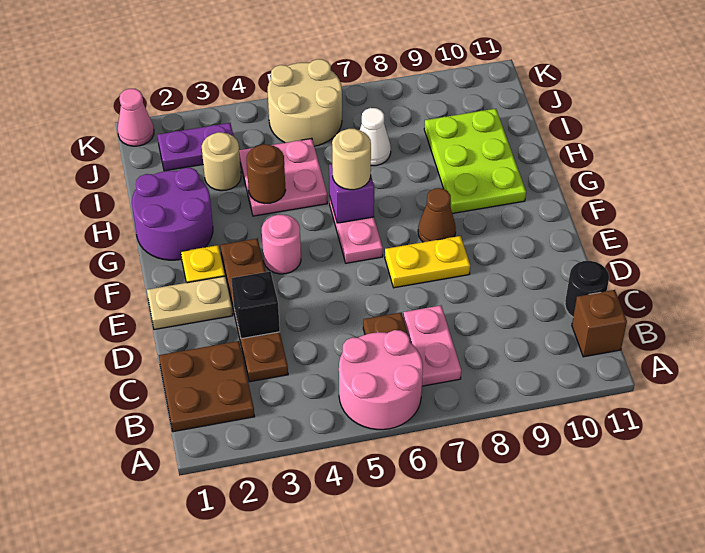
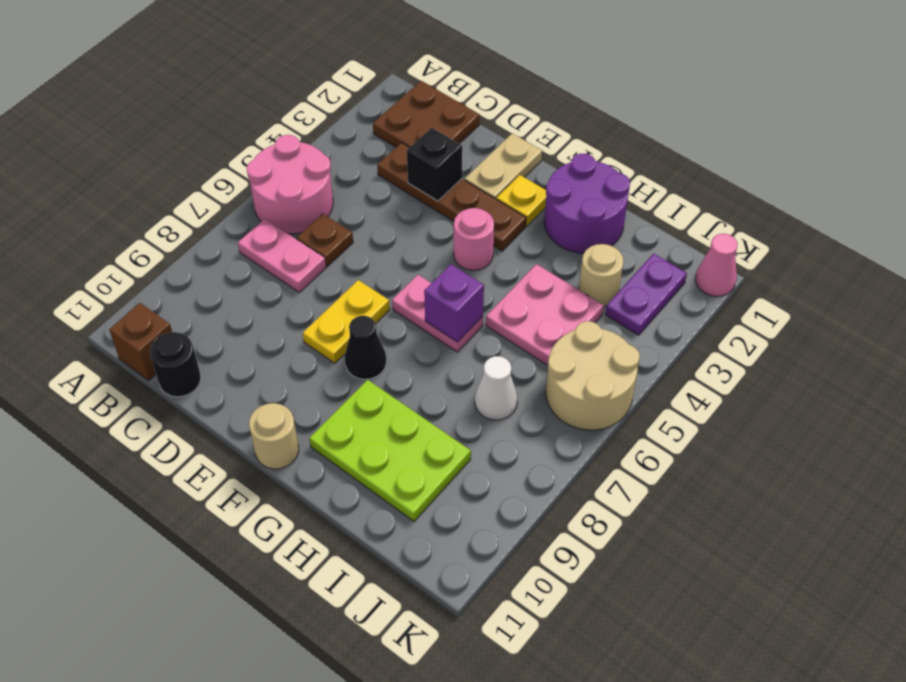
brown cone F8 level 1 -> black cone F8 level 1
tan round brick G6 level 3 -> tan round brick F11 level 1
brown round brick H4 level 2 -> none

